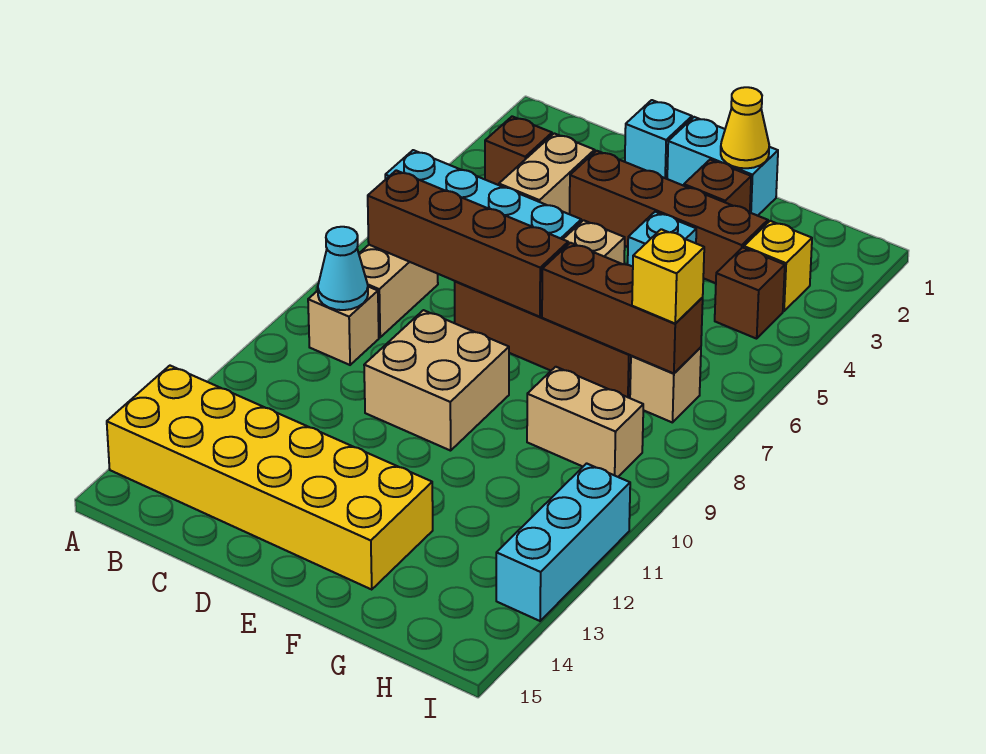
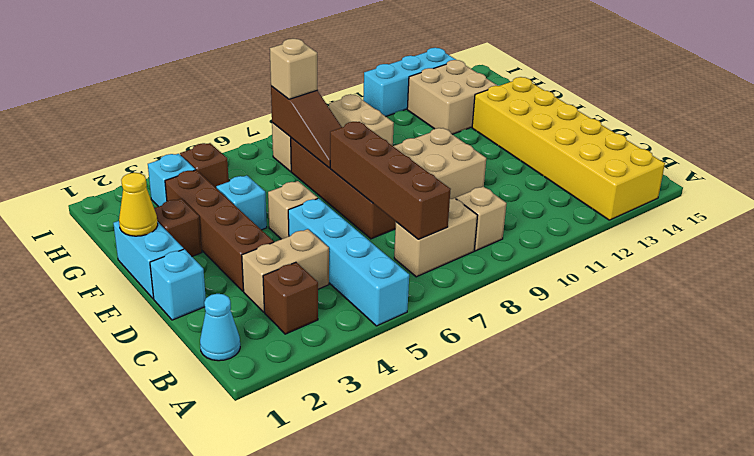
cyan cone B9 level 2 -> cyan cone B1 level 1
brown brick F7:H7 level 2 -> brown slope F7:H7 level 2 top H
none -> tan brick G12:H13 level 1
yellow brick H3 level 1 -> cyan brick H3 level 1
yellow brick H7 level 3 -> tan brick H7 level 3

